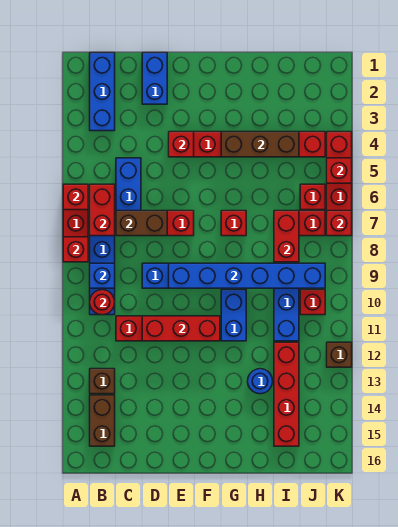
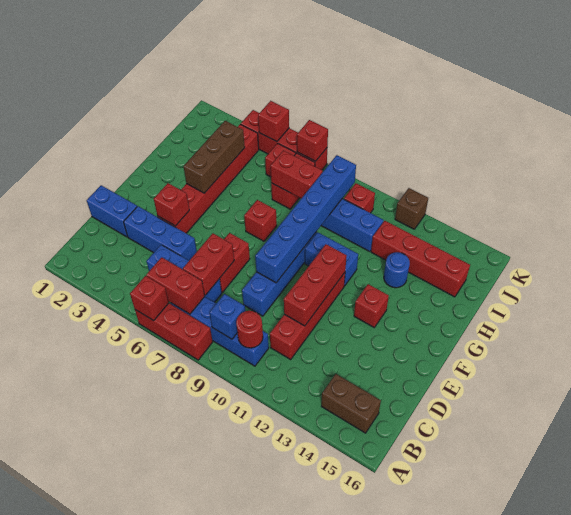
red brick A8 level 2 -> red brick F13 level 1
blue brick B1:B3 level 1 -> blue brick D3:D5 level 1
brown brick B13 level 1 -> none
brown brick C7:D7 level 2 -> red brick C7:D7 level 2

